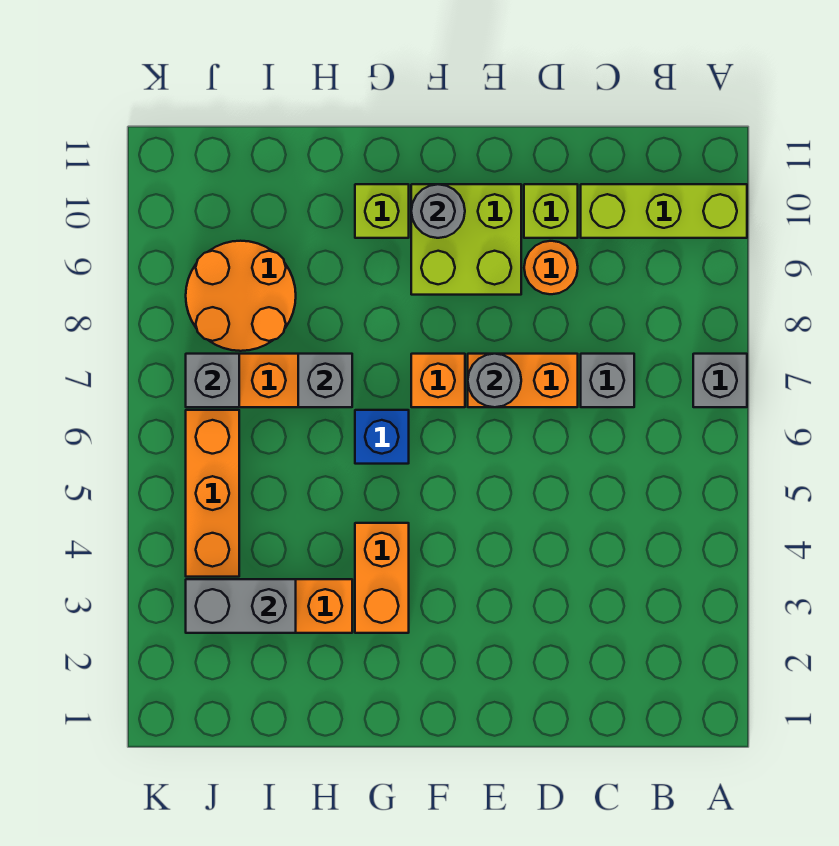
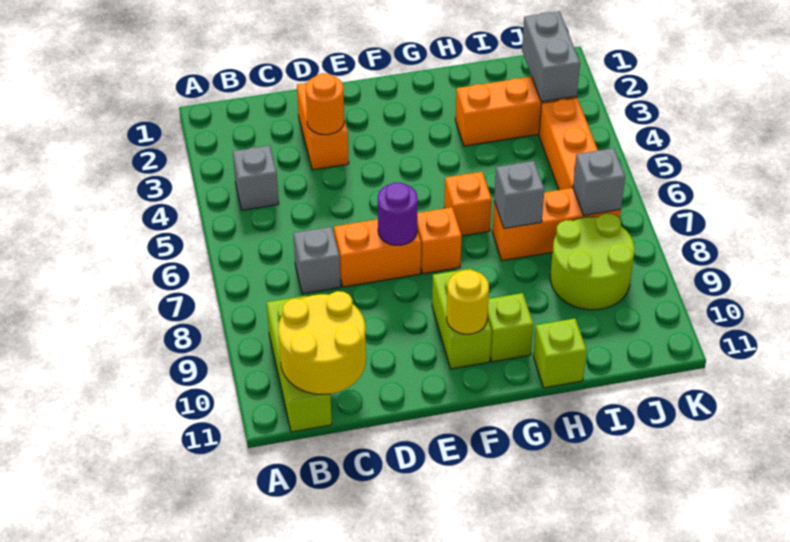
grey brick A7 level 1 -> grey brick B4 level 1
lime brick A10:C10 level 1 -> lime brick B9:B11 level 1
none -> yellow round brick B10:C11 level 2
orange round brick D9 level 1 -> orange round brick D3 level 2
lime brick D10 level 1 -> lime brick H11 level 1
grey round brick E7 level 2 -> purple round brick E7 level 2
lime brick E9:F10 level 1 -> lime brick F9:F10 level 1
grey round brick F10 level 2 -> yellow round brick F10 level 2
orange brick G3:G4 level 1 -> orange brick D2:D3 level 1
blue brick G6 level 1 -> orange brick G6 level 1
grey brick I3:J3 level 2 -> grey brick J2:J3 level 2
orange round brick I8:J9 level 1 -> lime round brick I8:J9 level 1

